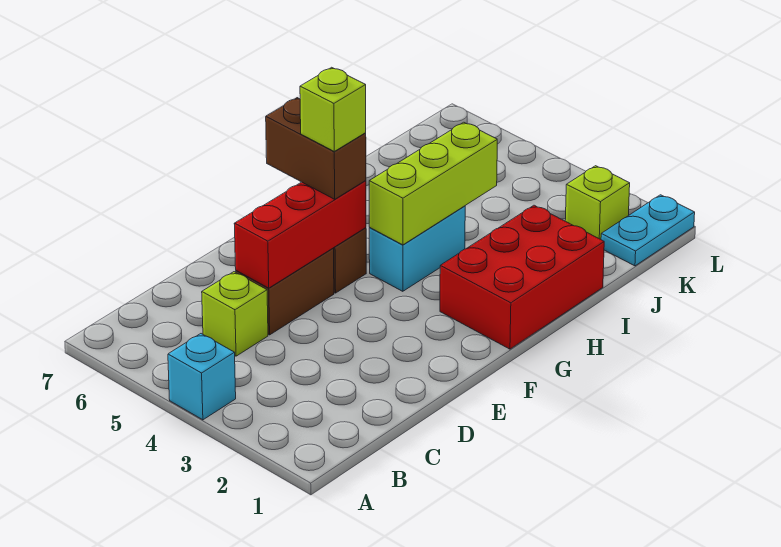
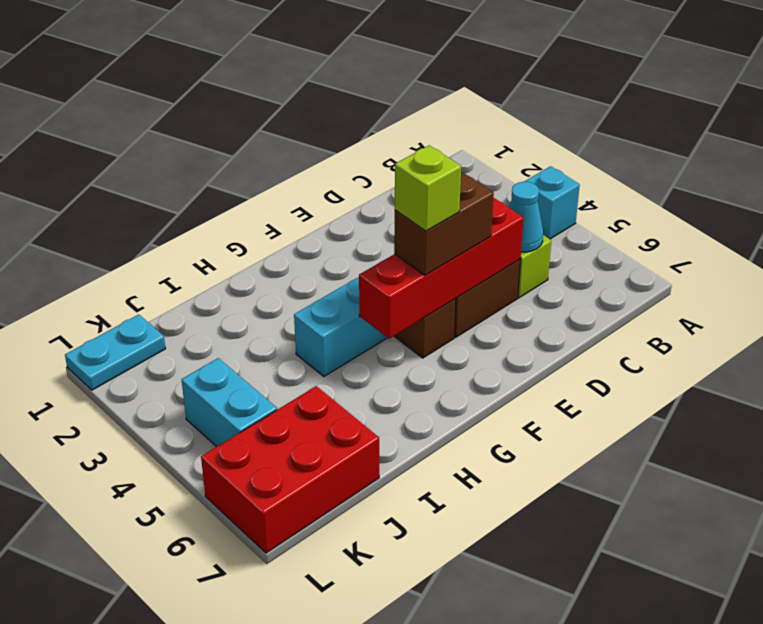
none -> cyan cone C5 level 2
red brick D5:F5 level 2 -> red brick D5:G5 level 2
brown brick F5:F6 level 3 -> brown brick E5:F5 level 3
red brick G1:I2 level 1 -> red brick J6:L7 level 1
lime brick G4:I4 level 2 -> none
lime brick K2 level 1 -> none
none -> cyan brick K4:K5 level 1

